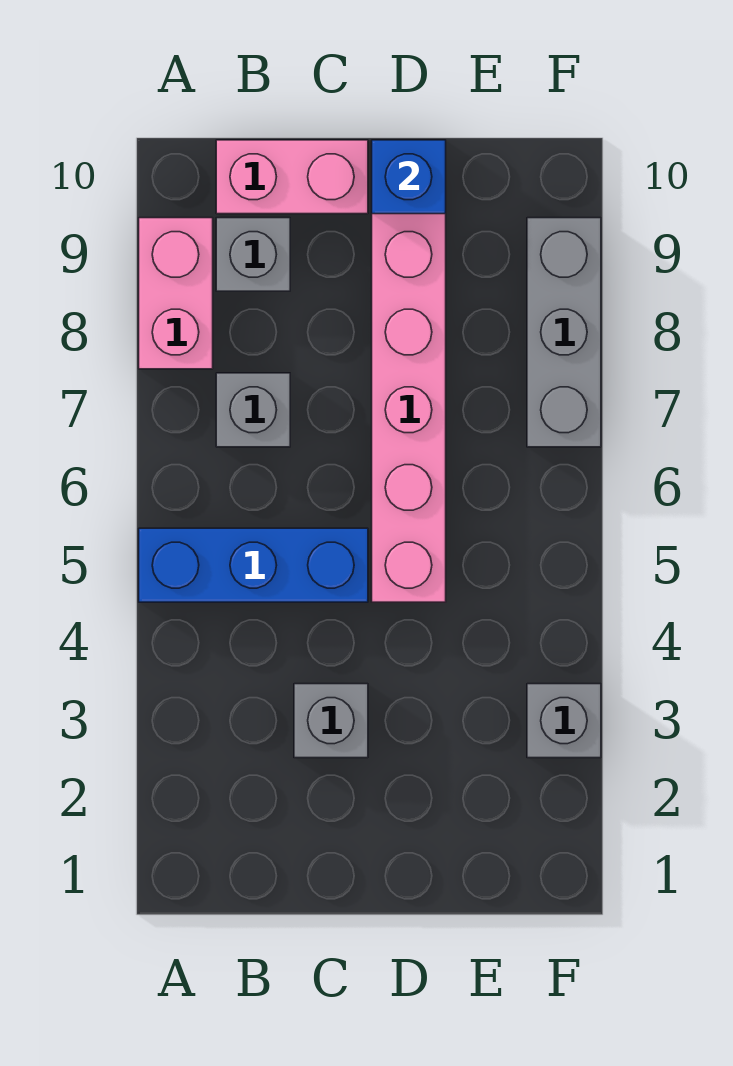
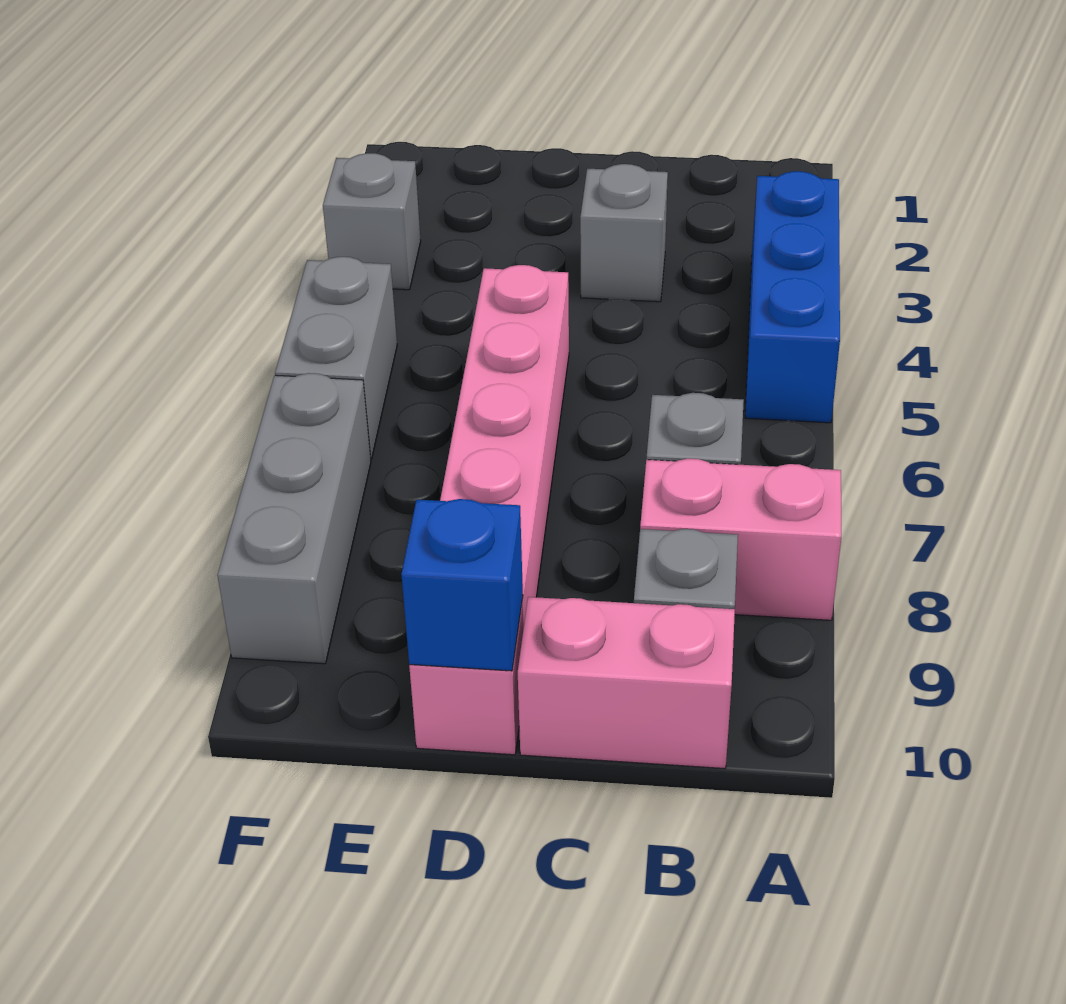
blue brick A5:C5 level 1 -> blue brick A3:A5 level 1
pink brick A8:A9 level 1 -> pink brick A8:B8 level 1
none -> grey brick F5:F6 level 1

